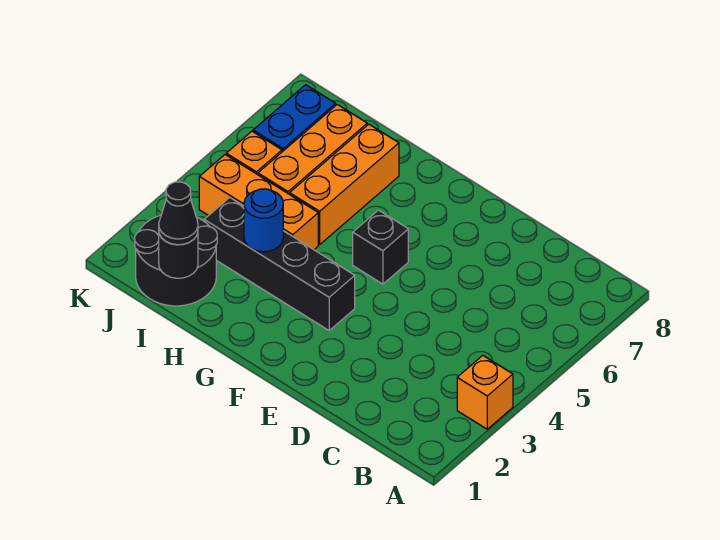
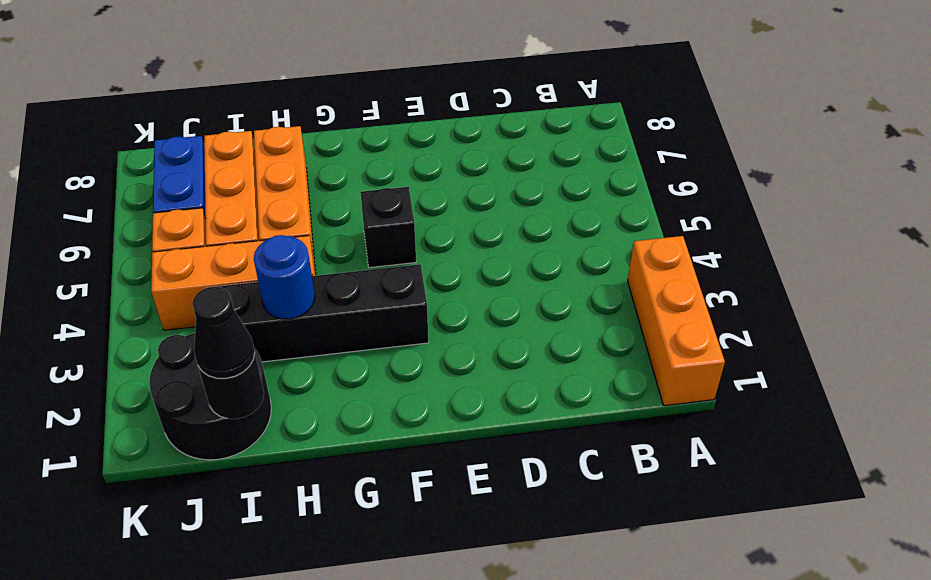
orange brick A3 level 1 -> orange brick A1:A3 level 1

